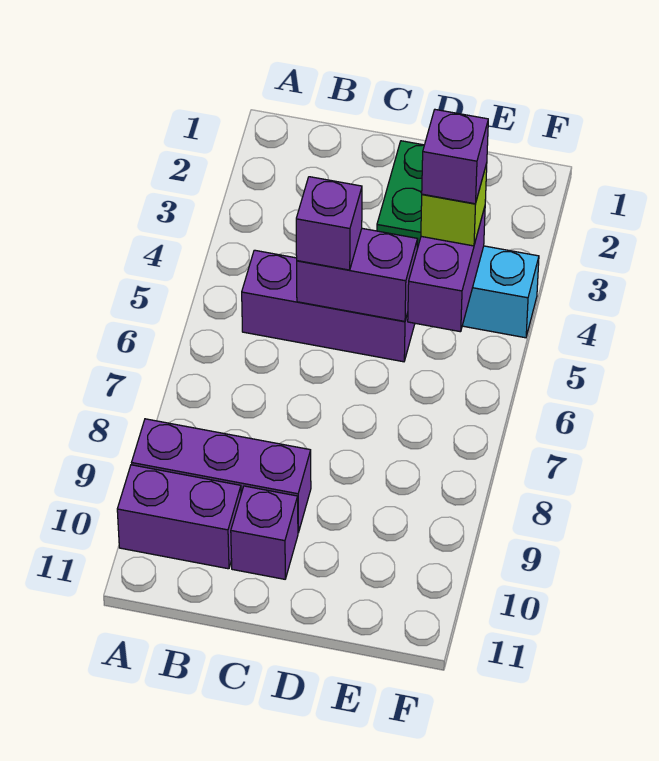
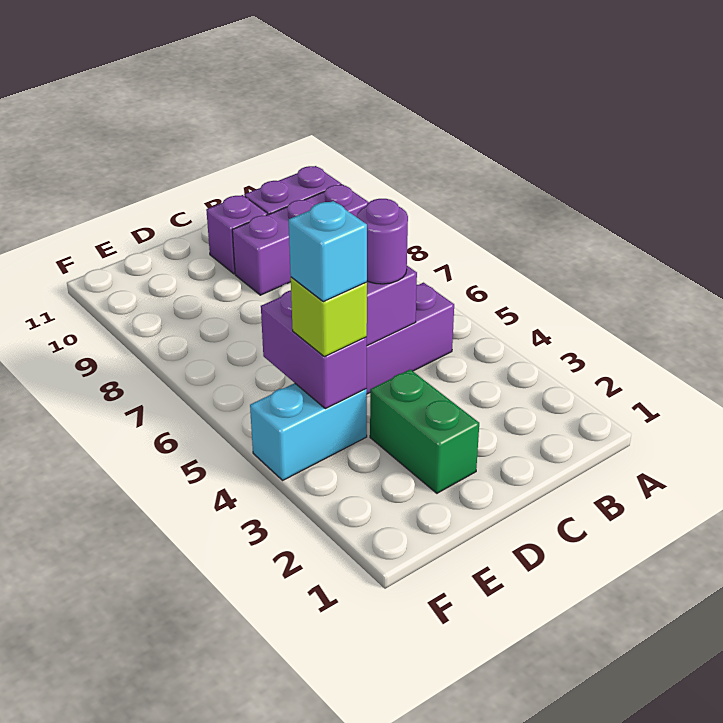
purple brick C5 level 3 -> purple round brick C5 level 3
purple brick E4 level 4 -> cyan brick E4 level 4

